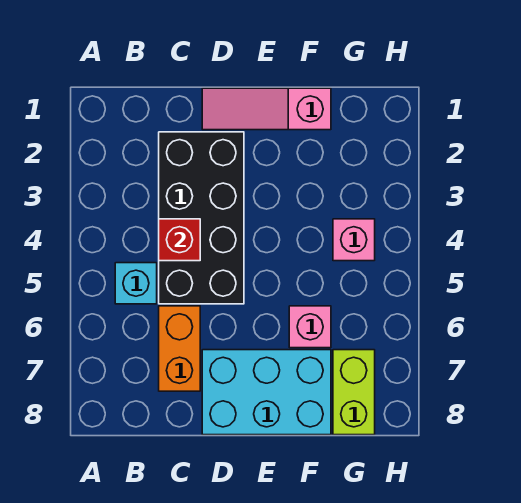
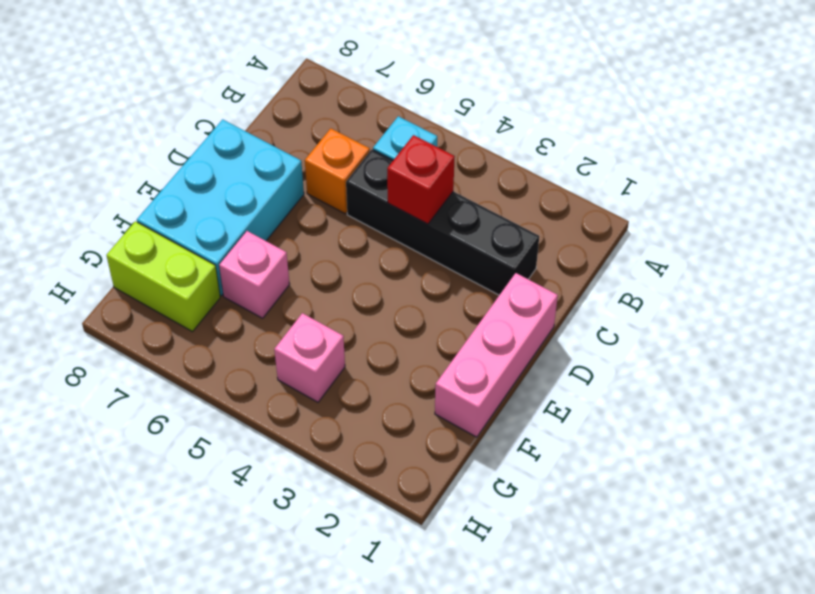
black brick C2:D5 level 1 -> black brick C2:C5 level 1
orange brick C6:C7 level 1 -> orange brick C6 level 1
pink slope D1:F1 level 1 top F -> pink brick D1:F1 level 1

